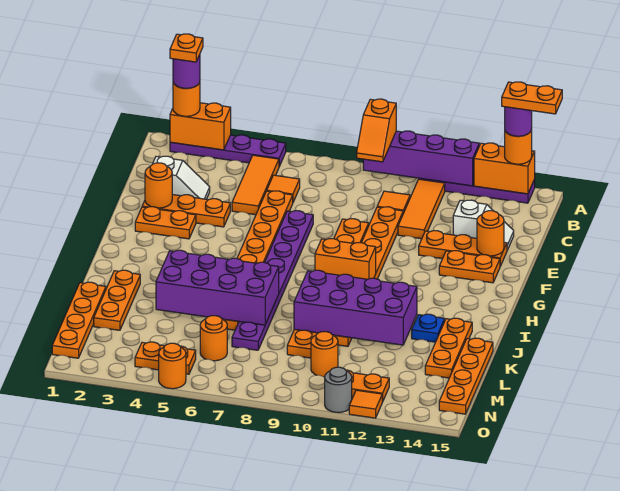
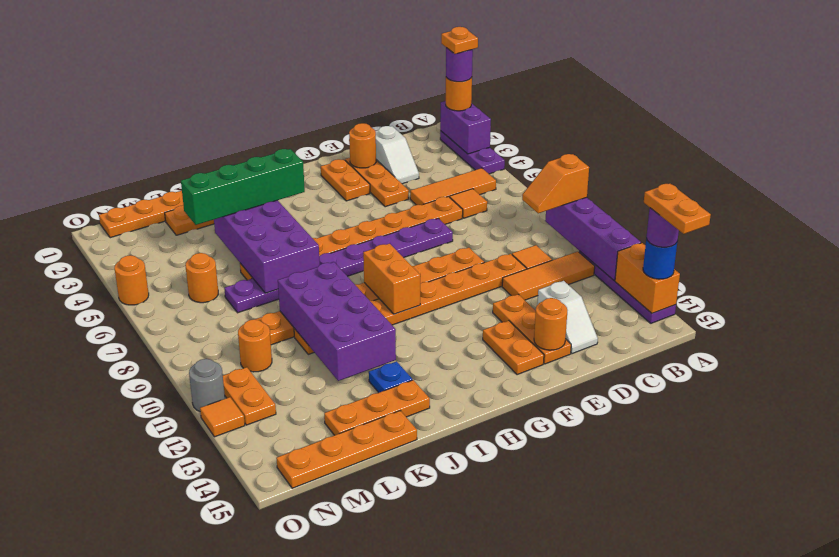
purple plate A2:A5 level 1 -> purple plate A2:A4 level 1
orange brick A2:A3 level 2 -> purple brick A2:A3 level 2
orange round brick A14 level 3 -> blue round brick A14 level 3
none -> green brick I4:L4 level 3
orange plate N4:N5 level 1 -> none

